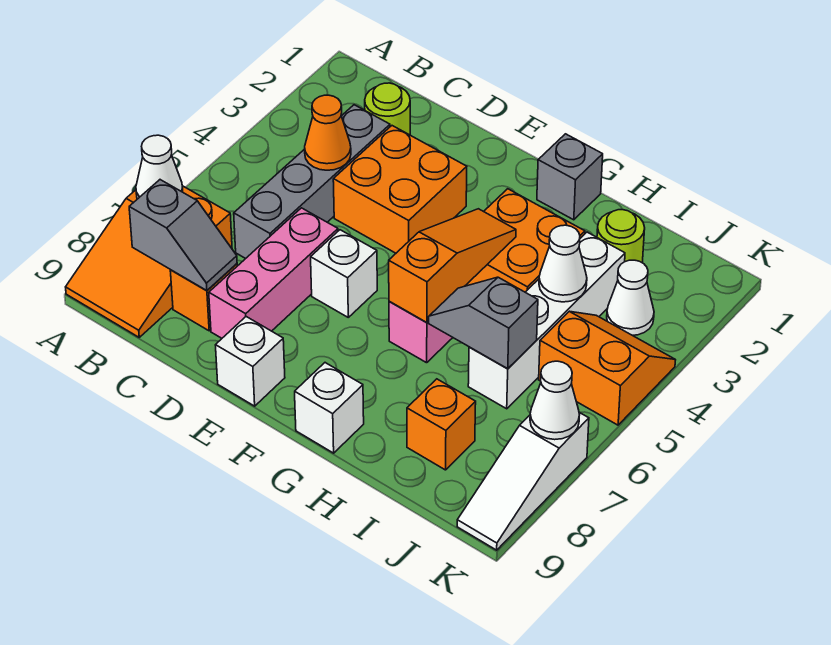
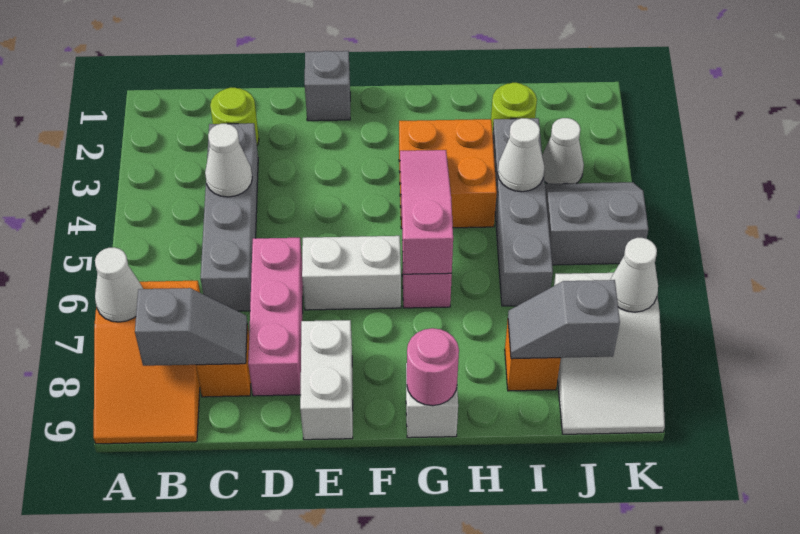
orange cone C4 level 2 -> white cone C4 level 2
orange brick D3:E4 level 1 -> none
white brick E6 level 1 -> white brick E6:F6 level 1
white brick E9 level 1 -> white brick E8:E9 level 1
grey brick G1 level 1 -> grey brick E1 level 1
orange slope G4:G6 level 2 top 6 -> pink slope G4:G6 level 2 top 6
none -> pink round brick G9 level 2
grey slope H6:I6 level 2 top I -> grey slope I8:J8 level 2 top J
white brick I3:I6 level 1 -> grey brick I3:I6 level 1
orange slope J4:K5 level 1 top 5 -> grey slope J4:K5 level 1 top 5
white slope K7:K9 level 1 top 7 -> white slope J7:K9 level 1 top 7

